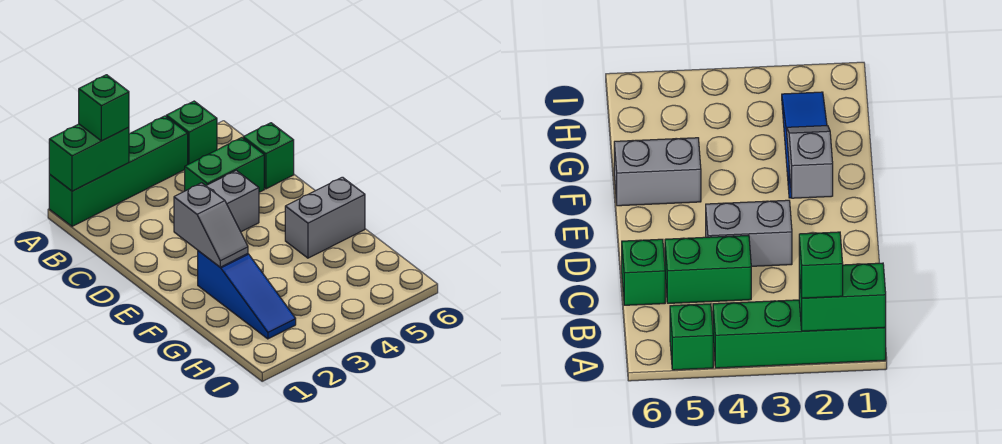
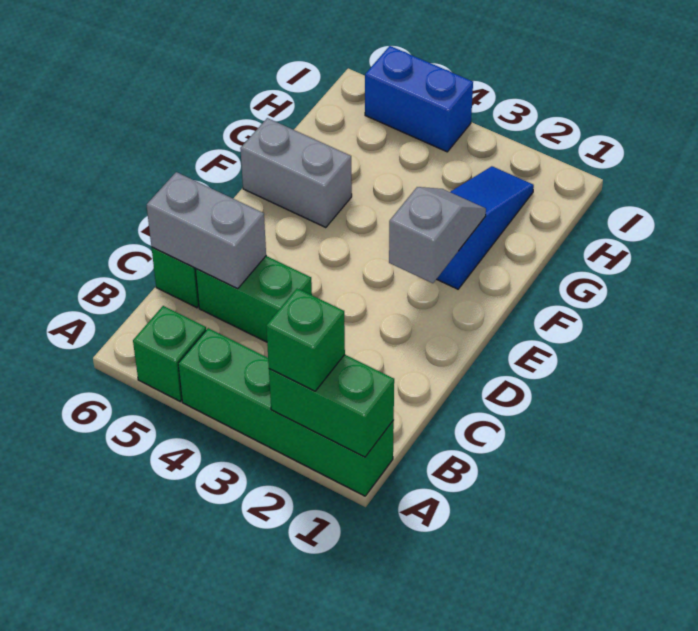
grey brick D3:D4 level 1 -> grey brick C5:C6 level 2
none -> blue brick I4:I5 level 1

